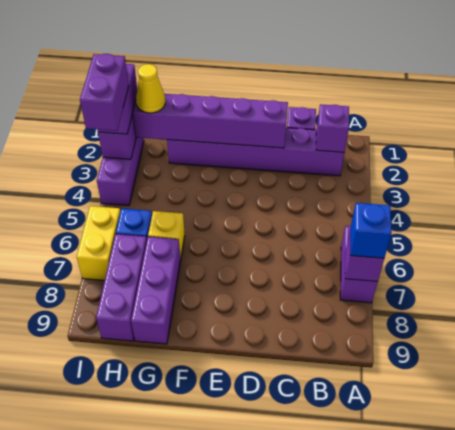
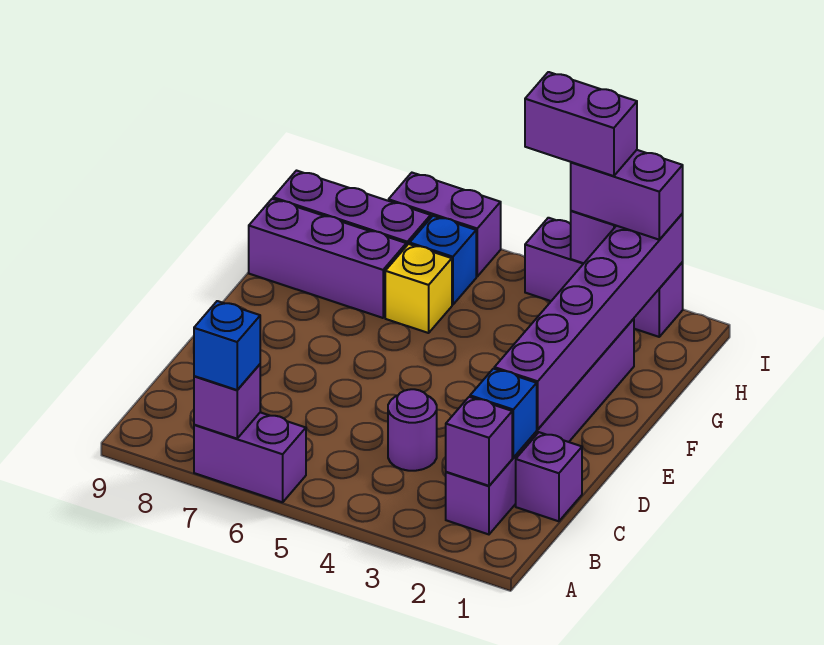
none -> blue brick C2 level 2
none -> purple round brick C4 level 1
yellow cone H2 level 3 -> none
yellow brick I6:I7 level 1 -> purple brick I6:I7 level 1

